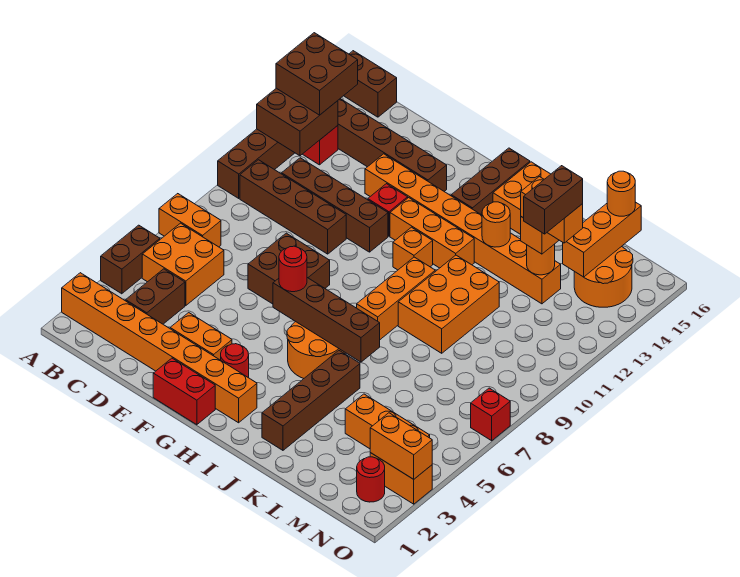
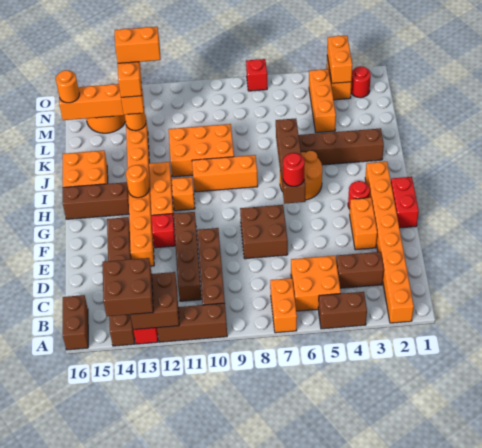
orange round brick J13 level 2 -> orange round brick H13 level 2
brown brick M12:M13 level 5 -> orange brick M12:M13 level 5

